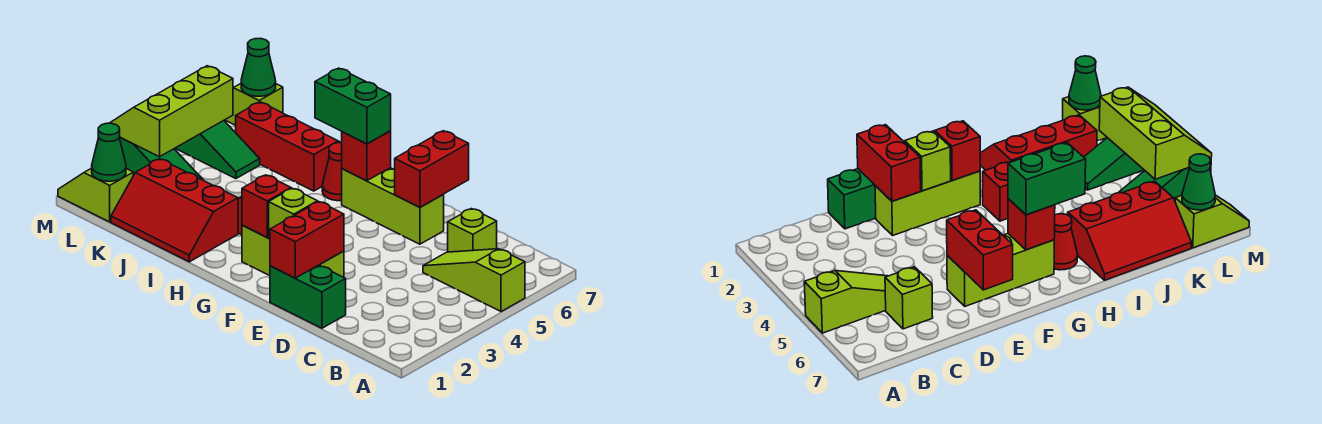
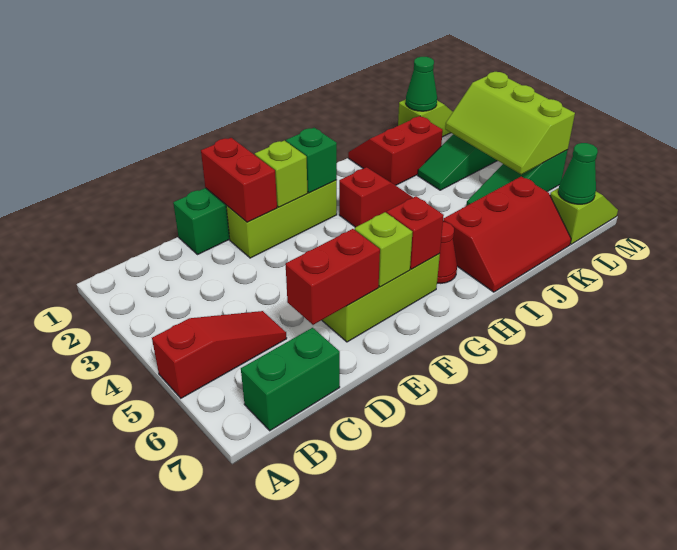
lime slope A5:C5 level 1 top A -> red slope A5:C5 level 1 top A
lime brick C6 level 1 -> lime brick F6 level 2
red brick E6:E7 level 2 -> red brick D6:E6 level 2
red brick G2 level 2 -> green brick G2 level 2
green brick G6:H6 level 3 -> green brick B7:C7 level 1
red slope I1:K2 level 1 top 2 -> red slope J1:K2 level 1 top 2
lime slope L3:M5 level 2 top L -> lime slope L3:M5 level 2 top M

